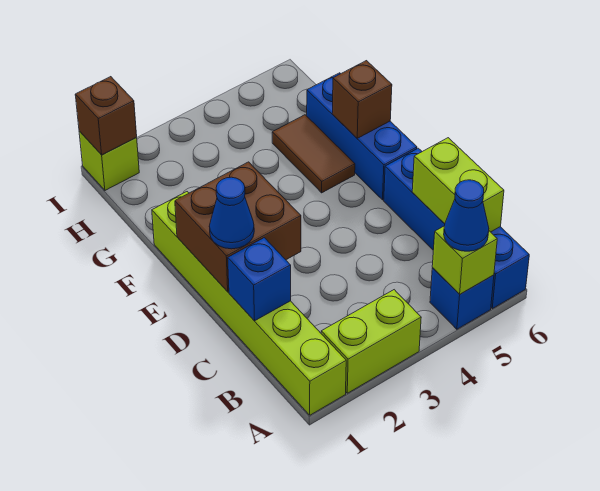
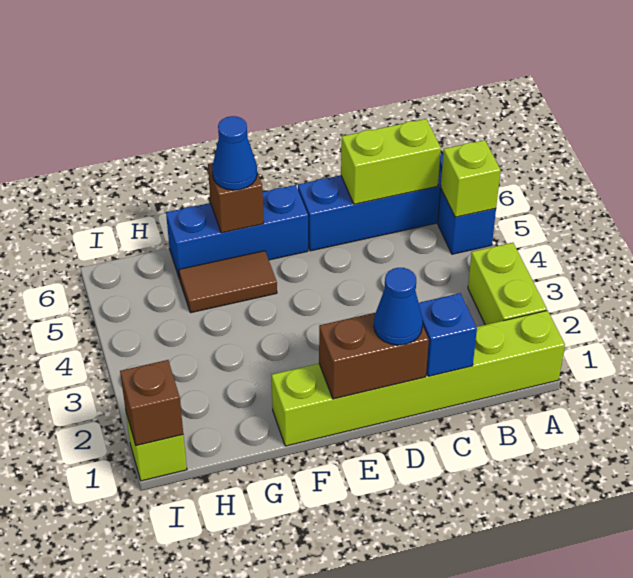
blue cone A5 level 3 -> blue cone F6 level 3
brown brick D1:E2 level 2 -> brown brick D1:E1 level 2

